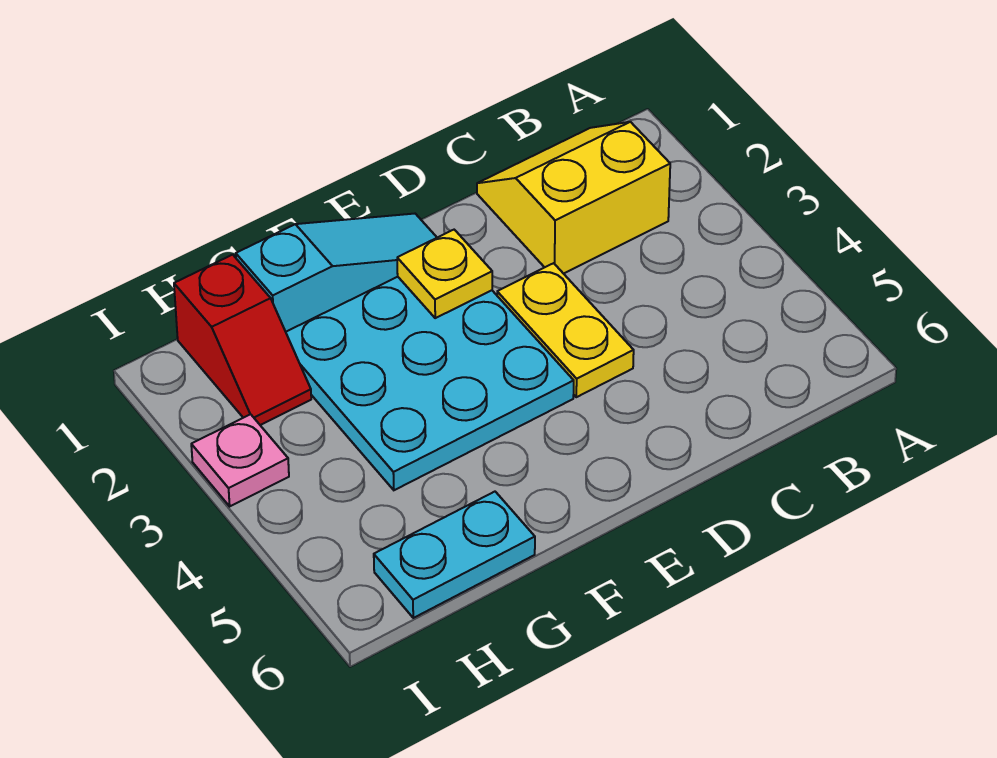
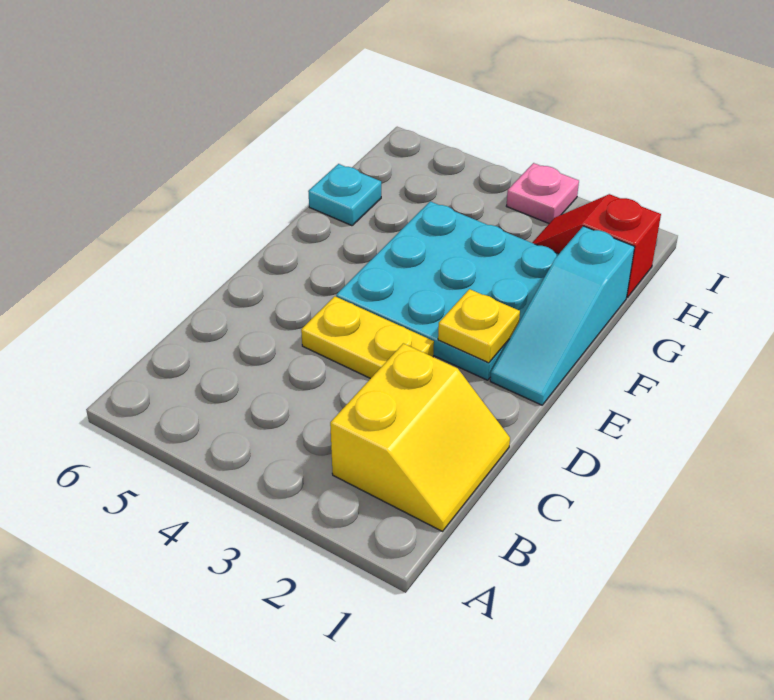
cyan plate G6:H6 level 1 -> cyan plate G6 level 1

